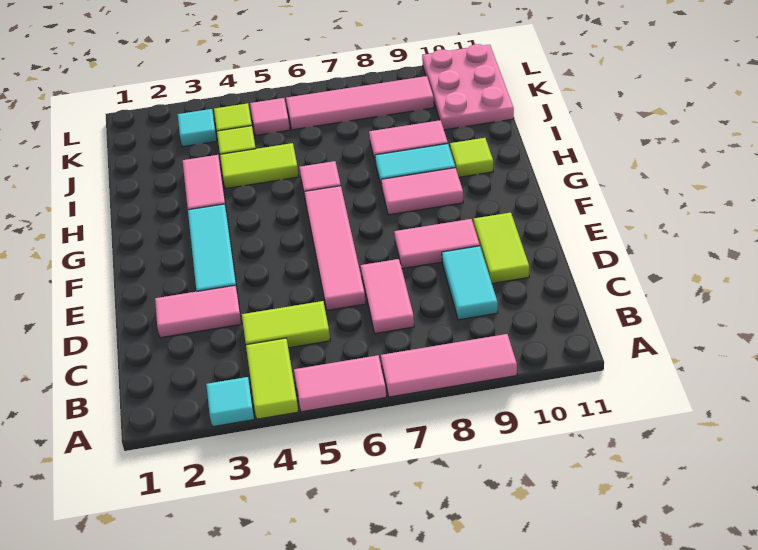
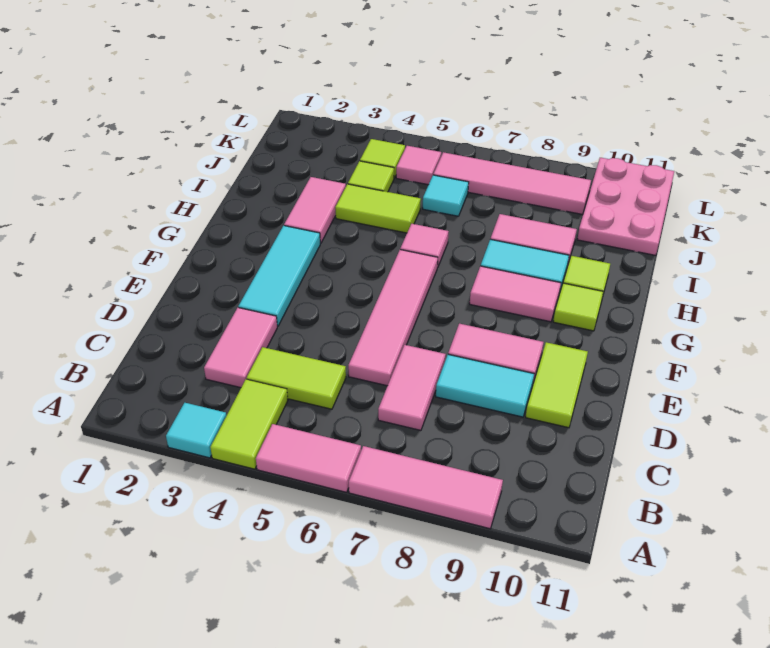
cyan tile C9:D9 level 1 -> cyan tile D8:D9 level 1
pink tile D2:D3 level 1 -> pink tile C3:D3 level 1
none -> lime tile G10 level 1
cyan tile K3 level 1 -> cyan tile J6 level 1

